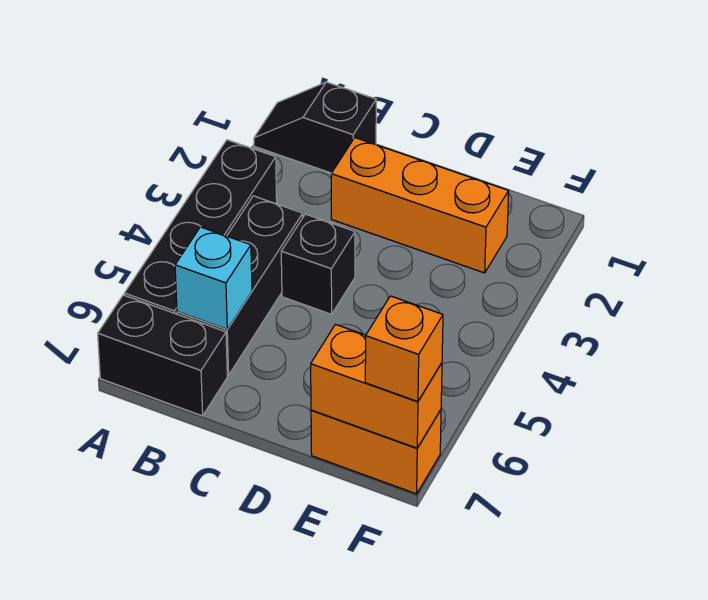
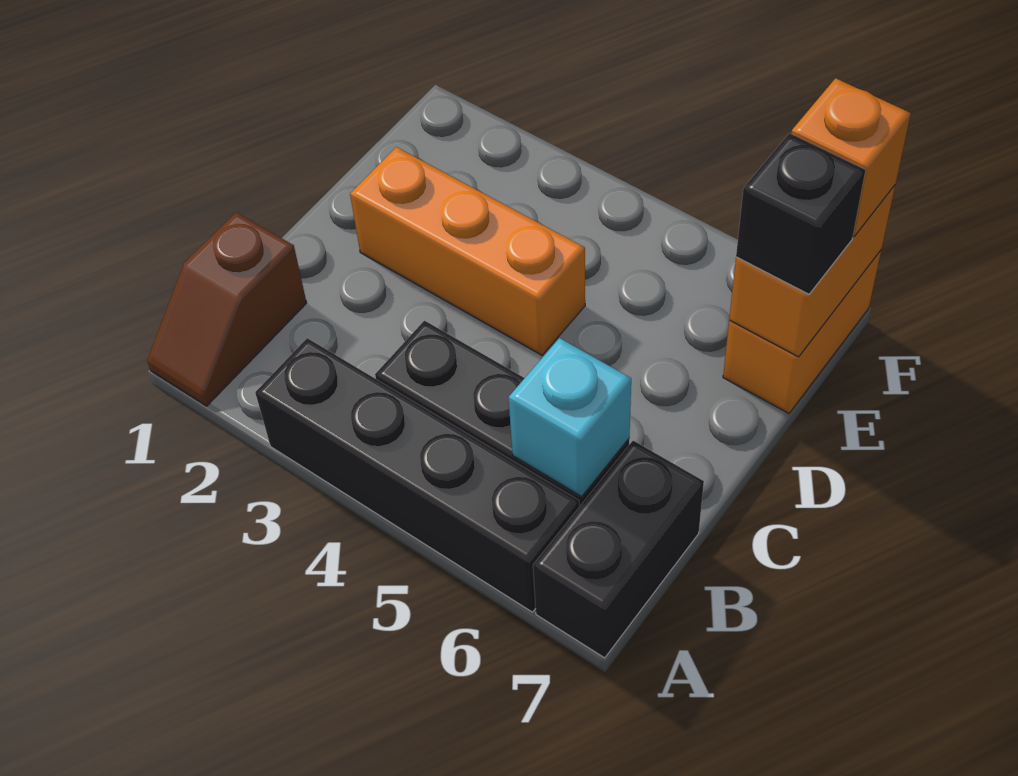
black slope A1:B1 level 1 top B -> brown slope A1:B1 level 1 top B
orange brick C2:E2 level 1 -> orange brick D2:D4 level 1
black brick C4 level 1 -> black brick E7 level 3

